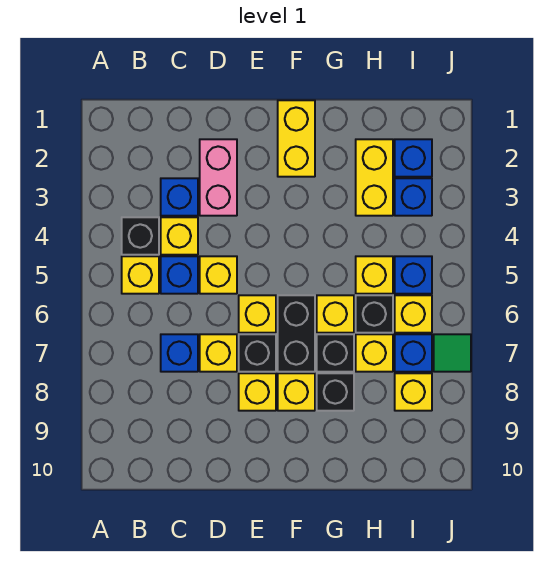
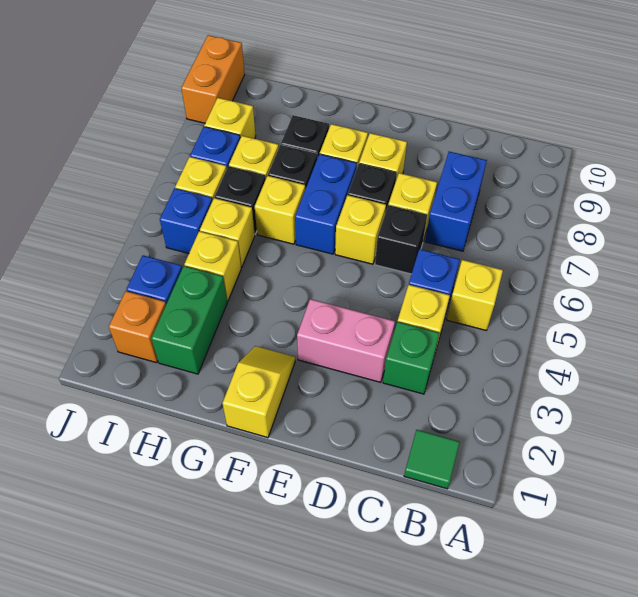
black brick B4 level 1 -> black brick D6 level 1
blue brick C3 level 1 -> green brick C3 level 1
blue brick C7 level 1 -> blue brick C7:C8 level 1
pink brick D2:D3 level 1 -> pink brick D3:E3 level 1
yellow brick D5 level 1 -> yellow brick H4 level 1
yellow brick F1:F2 level 1 -> yellow slope F1:F2 level 1 top 1
black brick F6:F7 level 1 -> blue brick F6:F7 level 1
yellow brick H2:H3 level 1 -> green brick H2:H3 level 1
blue brick I2 level 1 -> orange brick I2 level 1
green tile J7 level 1 -> green tile B1 level 1
none -> orange brick J9:J10 level 1

